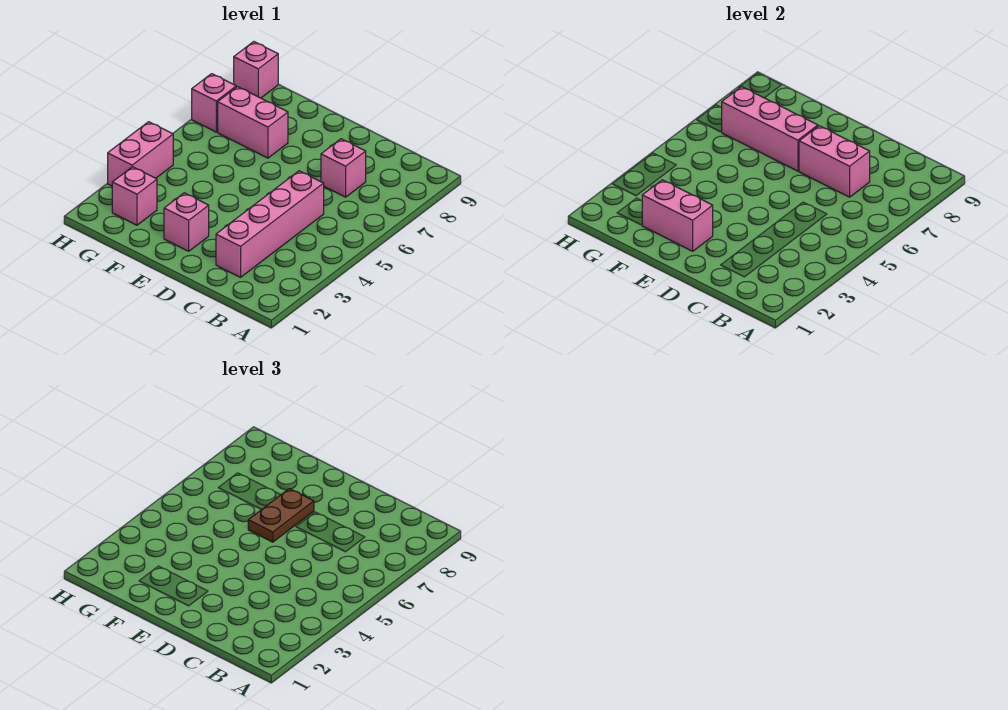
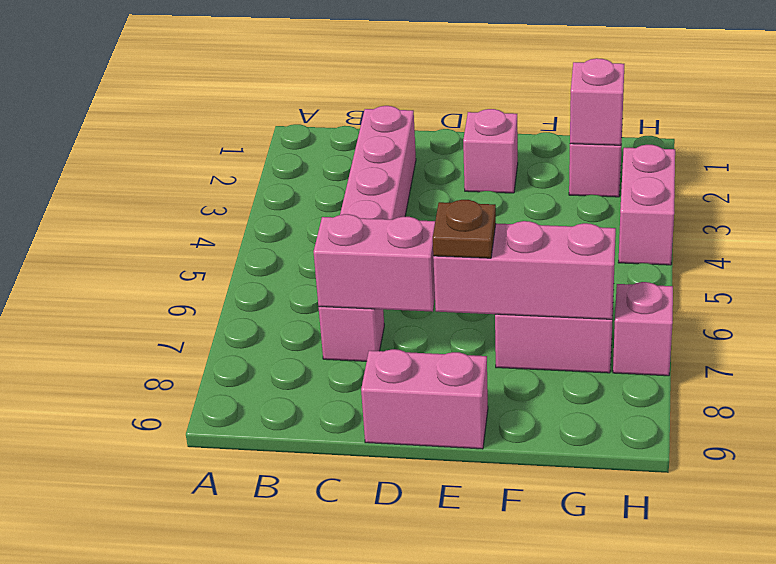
pink brick E2:F2 level 2 -> pink brick D9:E9 level 1
brown plate E6:E7 level 3 -> brown plate E7 level 3
pink brick H9 level 1 -> pink brick G2 level 2

